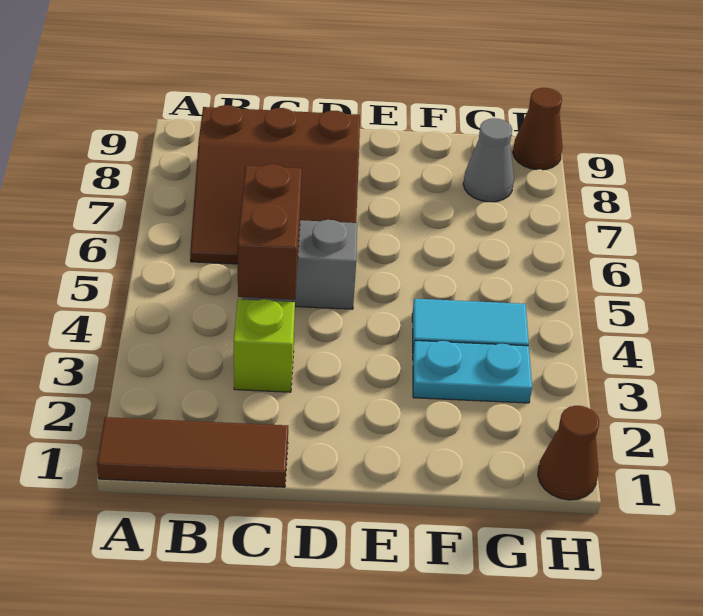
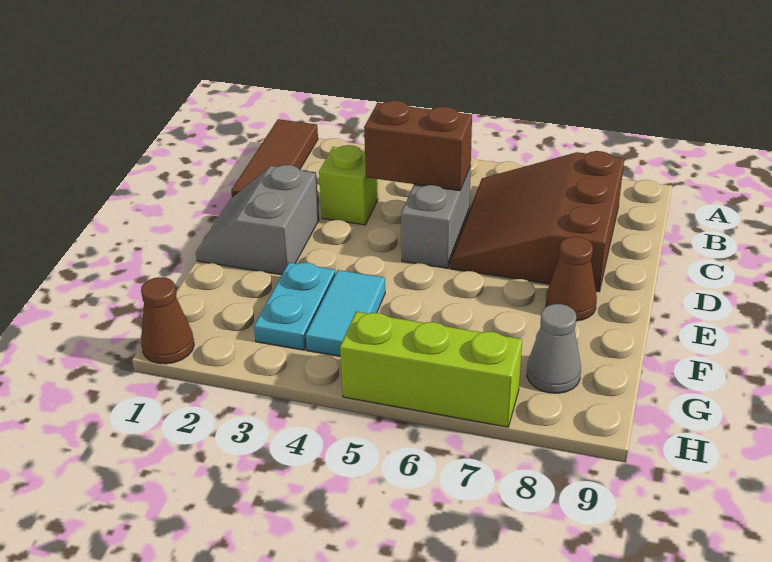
none -> grey slope D1:E2 level 1 top 2
none -> lime brick H5:H7 level 1
brown cone H9 level 1 -> brown cone E8 level 1

